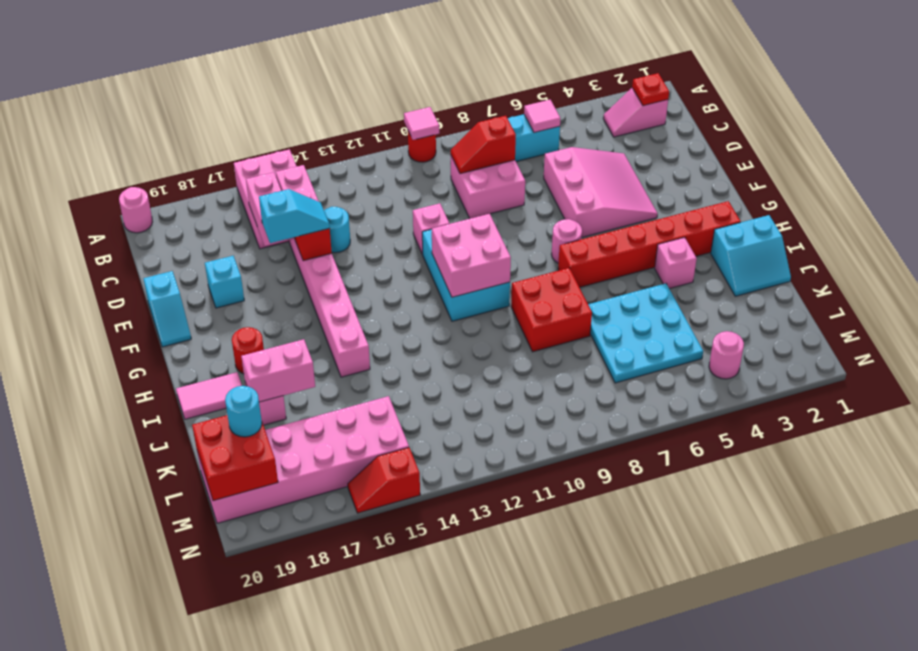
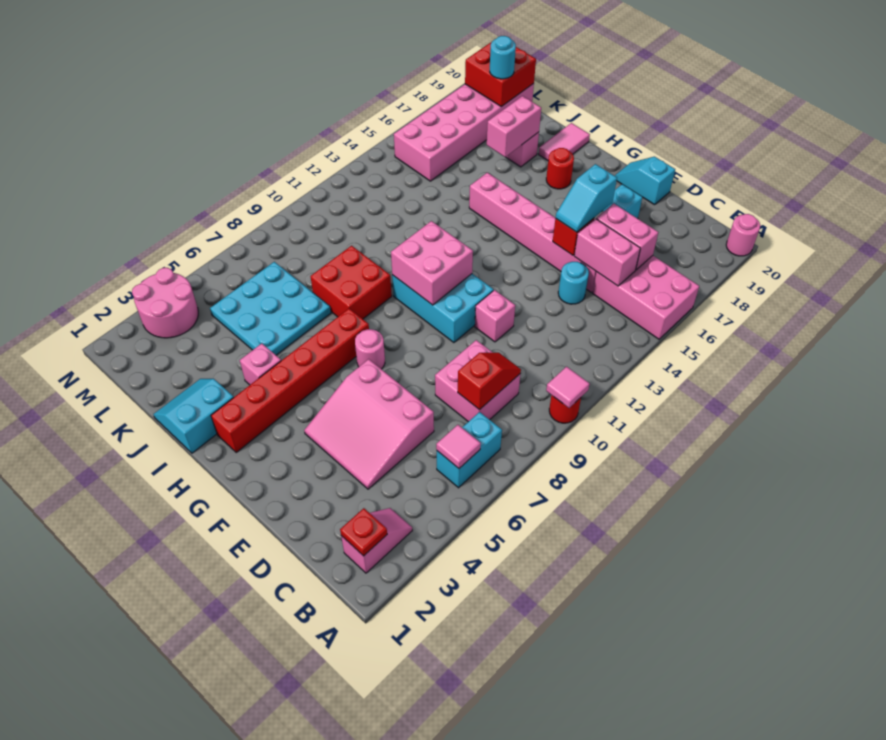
pink round brick M4 level 1 -> pink round brick M3:N4 level 1
red slope N15:N16 level 1 top 15 -> none

